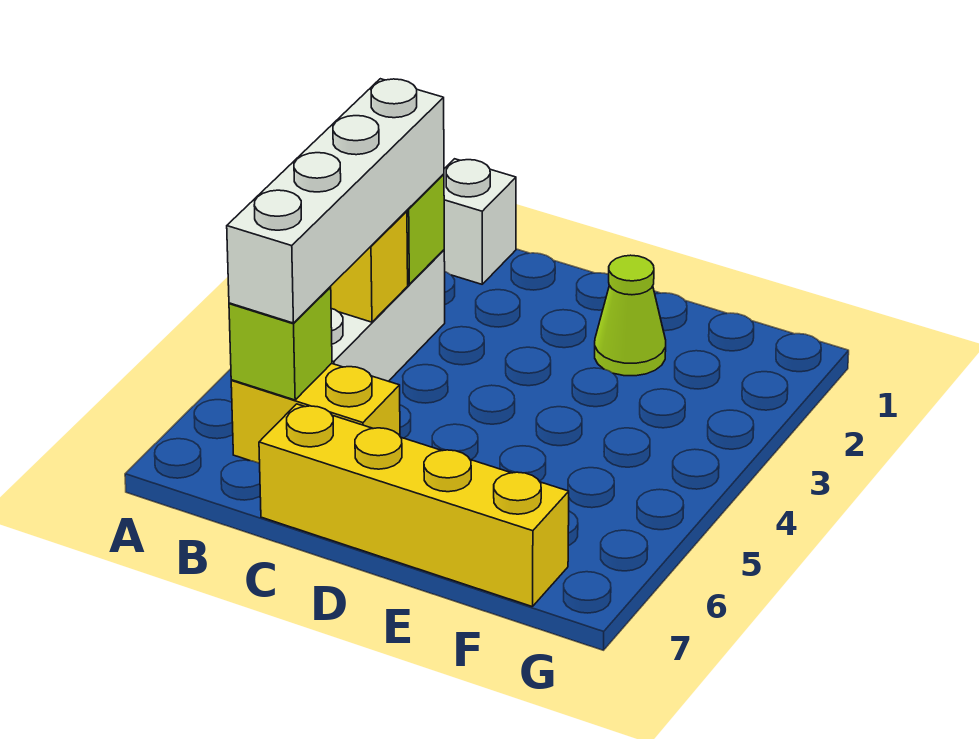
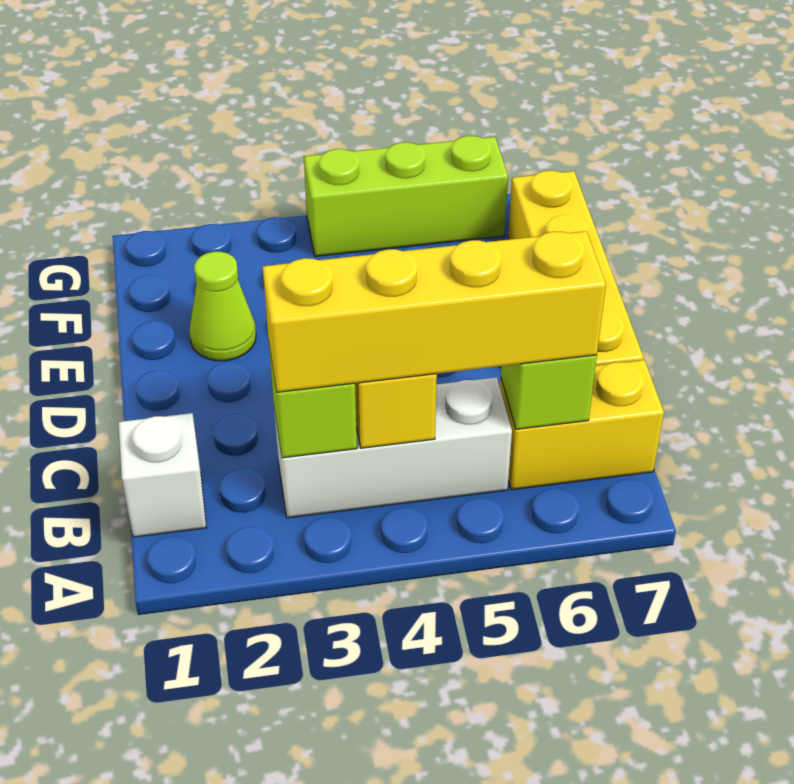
white brick B3:B6 level 3 -> yellow brick B3:B6 level 3
yellow brick B6:C6 level 1 -> yellow brick B6:B7 level 1
none -> lime brick G4:G6 level 1

